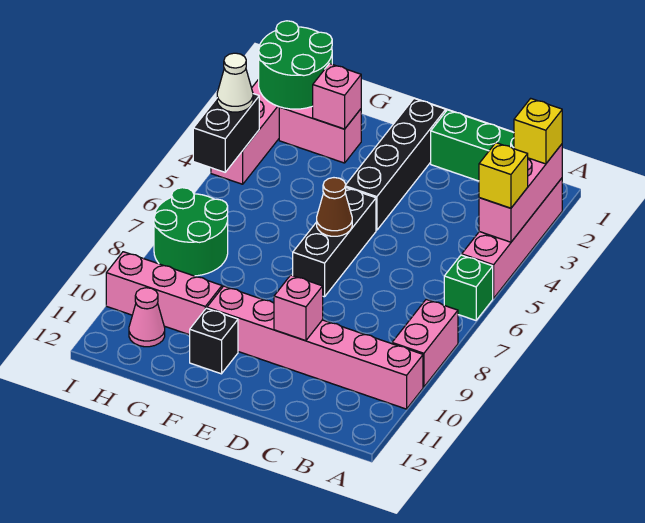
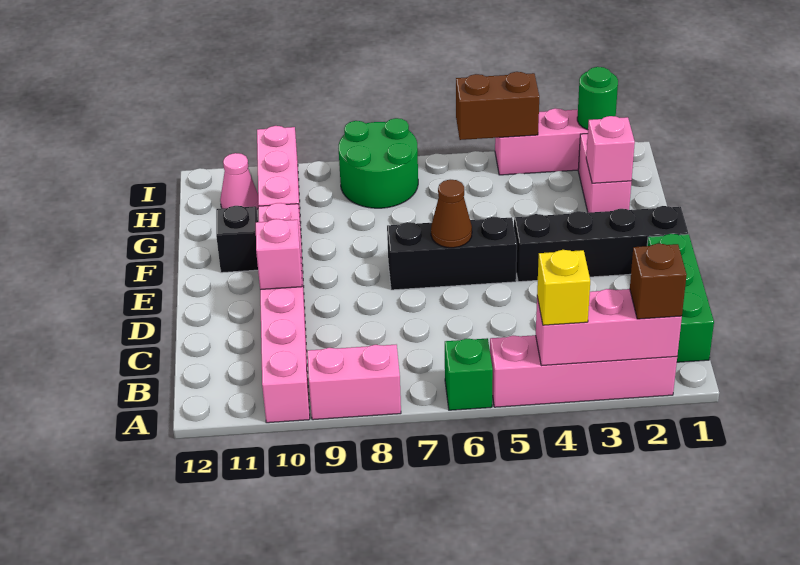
yellow brick A2 level 3 -> brown brick A2 level 3
green round brick H1:I2 level 2 -> green round brick I2 level 2
black brick I4:I5 level 2 -> brown brick I4:I5 level 2
white cone I4 level 3 -> none

